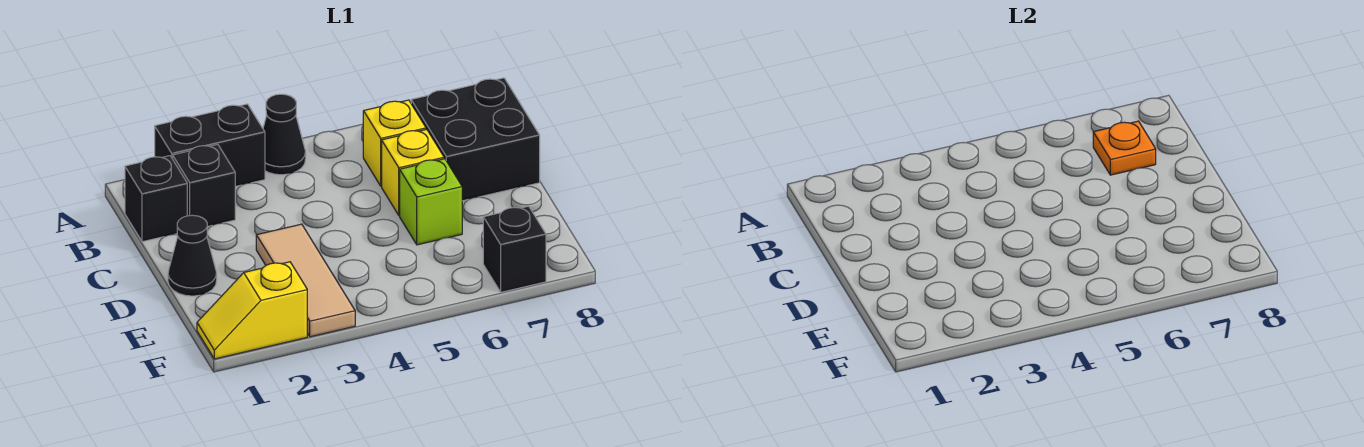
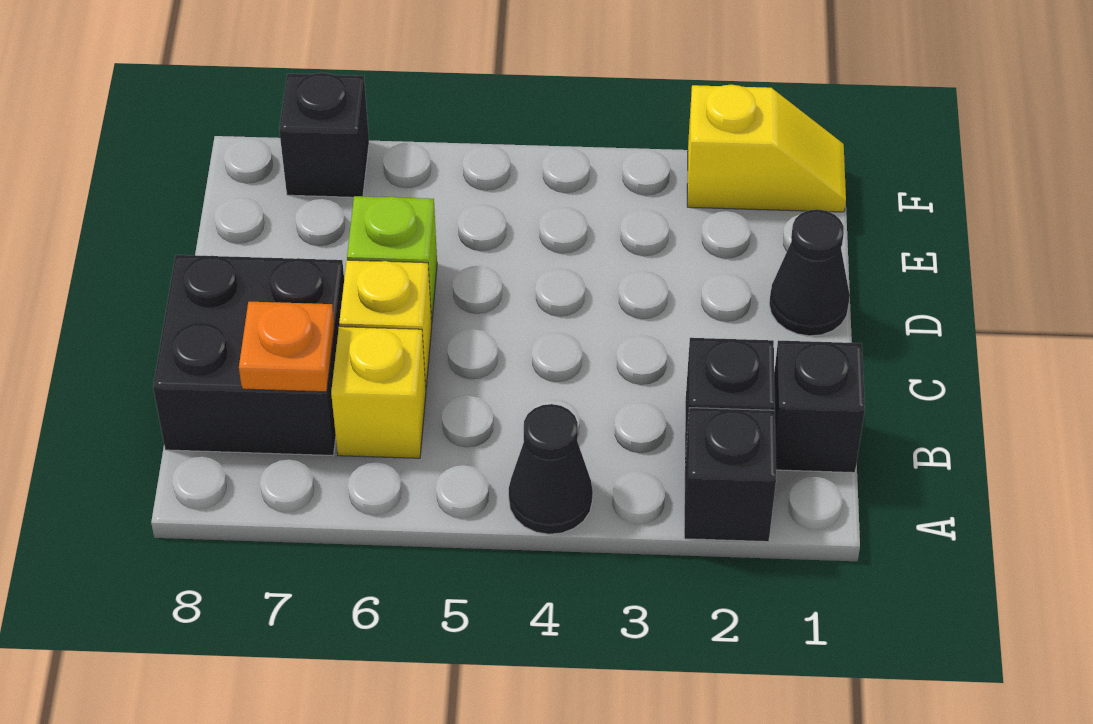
black brick A2:A3 level 1 -> black brick A2 level 1
tan tile D3:F3 level 1 -> none

